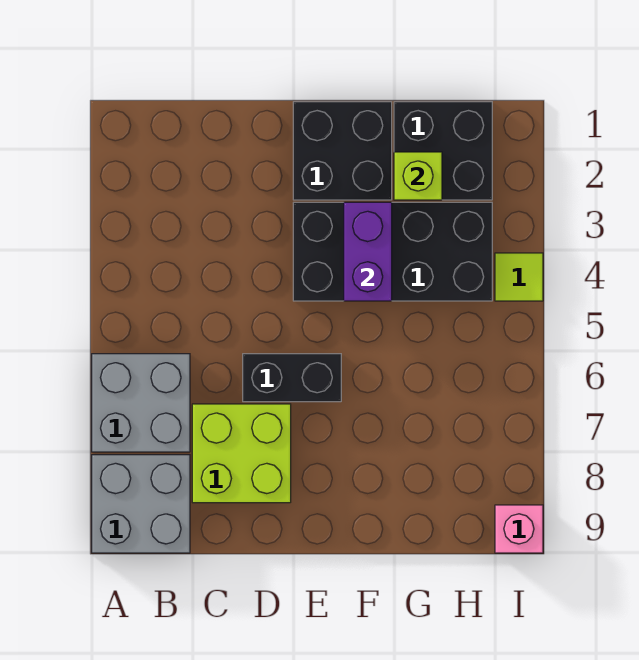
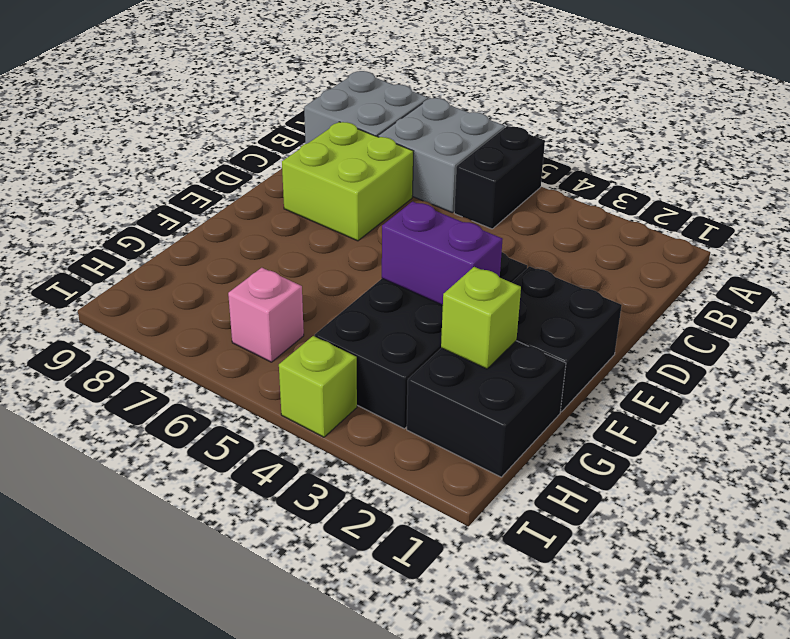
black brick D6:E6 level 1 -> black brick A5:B5 level 1
lime tile I4 level 1 -> lime brick I4 level 1
pink brick I9 level 1 -> pink brick H6 level 1

